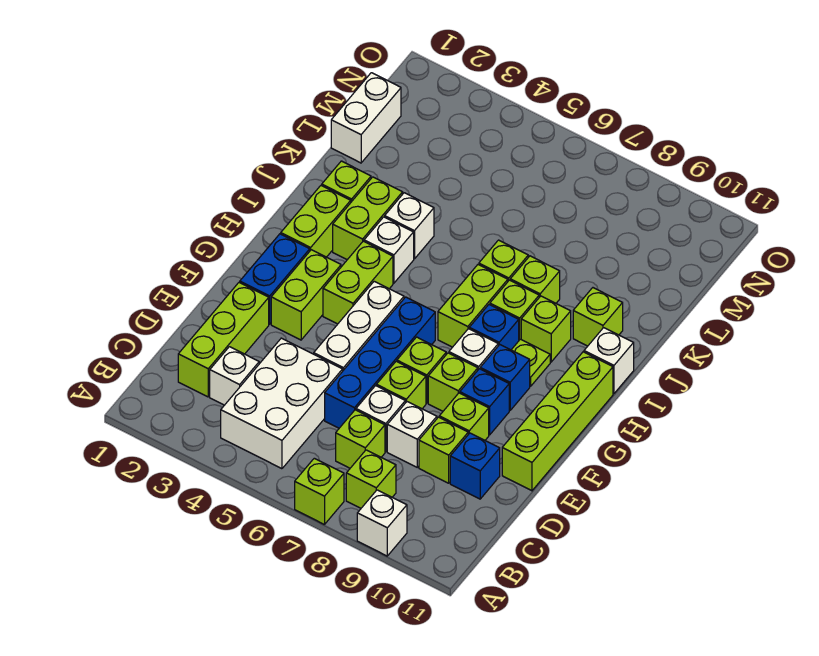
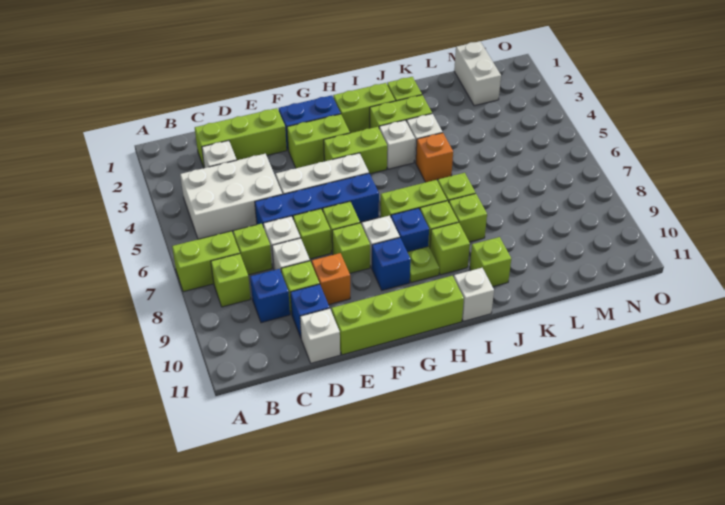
lime brick A7 level 1 -> lime brick A7:B7 level 1
white brick A9 level 1 -> white brick D11 level 1
lime brick E9 level 1 -> orange brick E9 level 1
blue brick F9 level 1 -> blue brick C9 level 1
none -> orange brick J5 level 1
white brick L1:M1 level 1 -> white brick M1:M2 level 1

